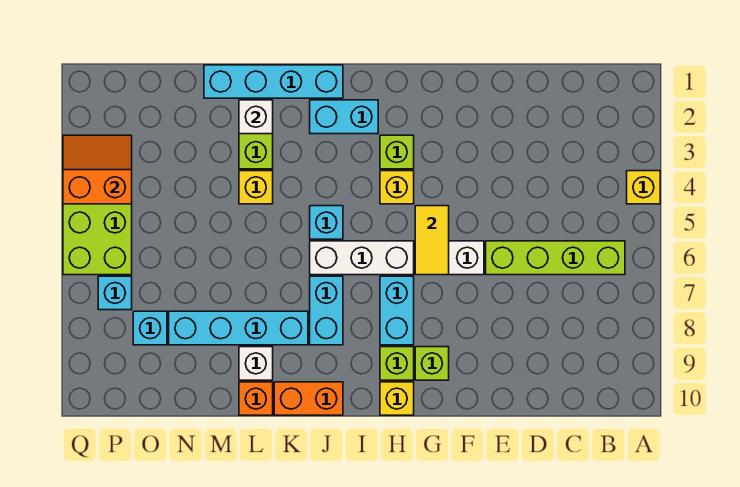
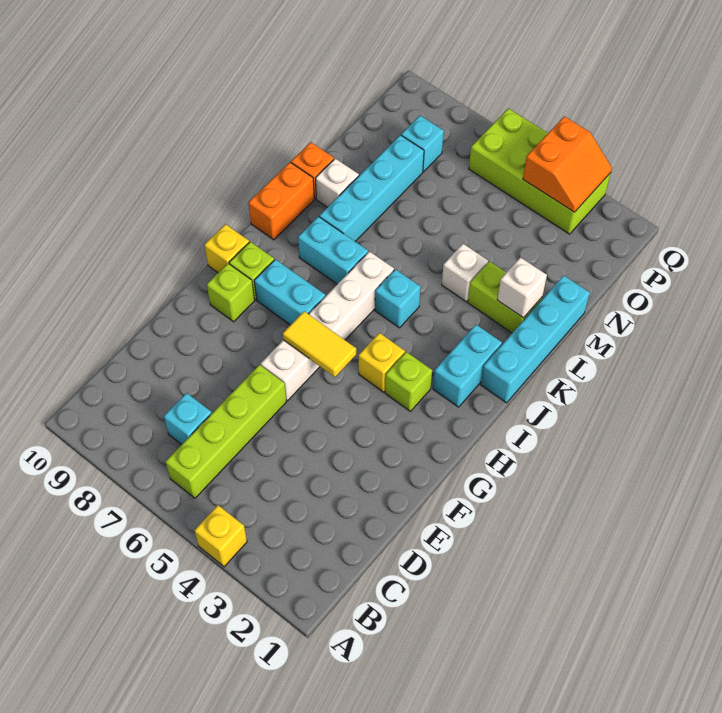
yellow brick L4 level 1 -> white brick L4 level 1
cyan brick P7 level 1 -> cyan brick C7 level 1

